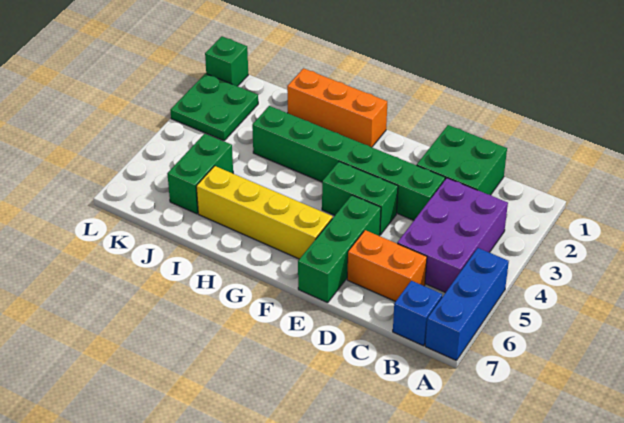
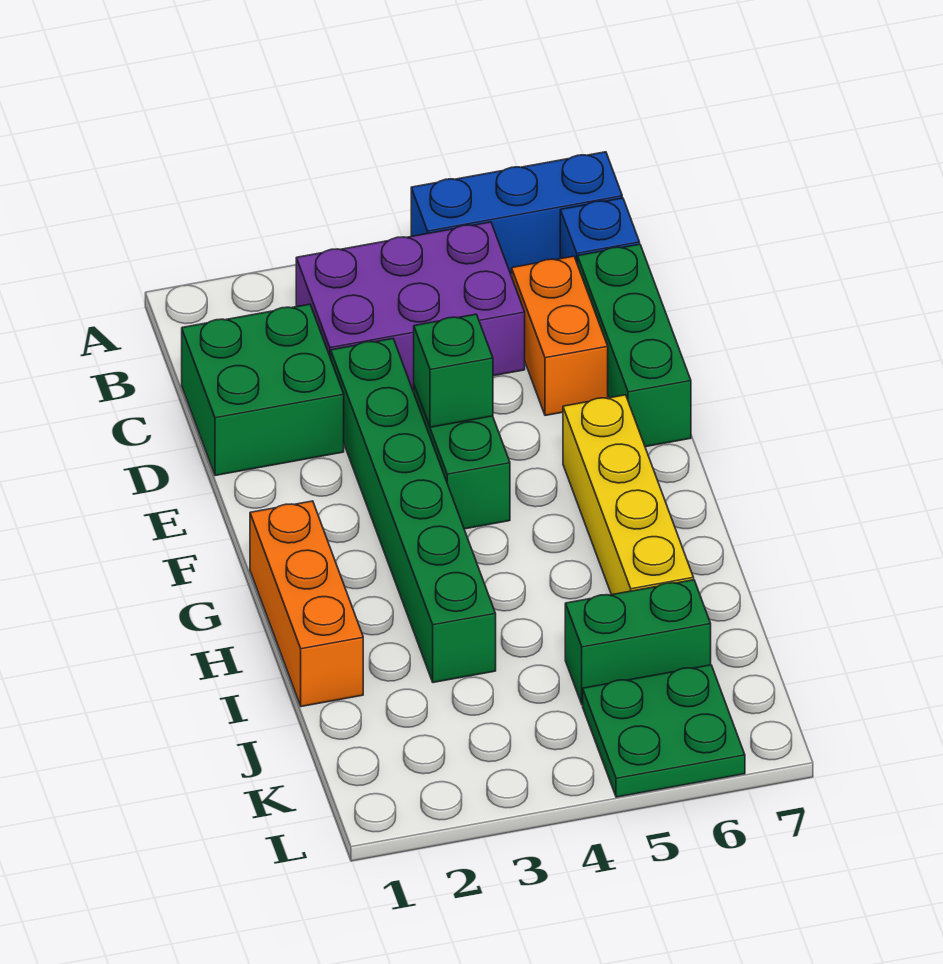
green brick E5:E7 level 1 -> green brick C7:E7 level 1
green plate K2:L3 level 1 -> green plate K5:L6 level 1
green brick L1 level 1 -> green brick E4 level 2

